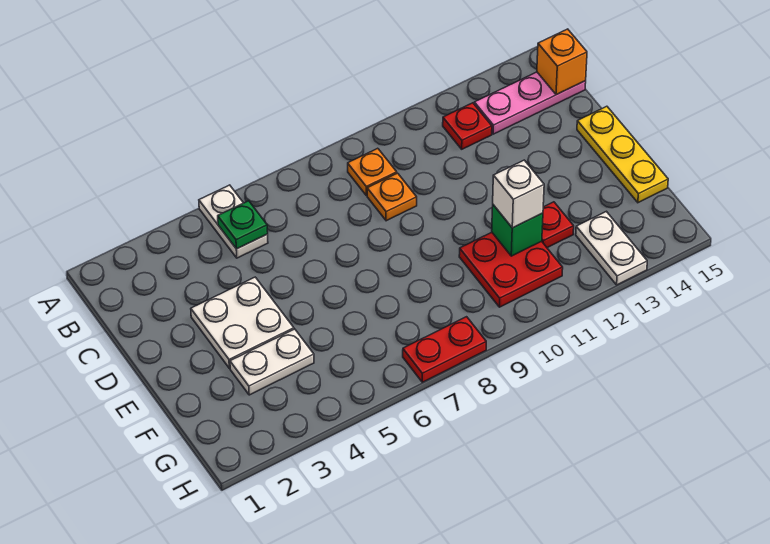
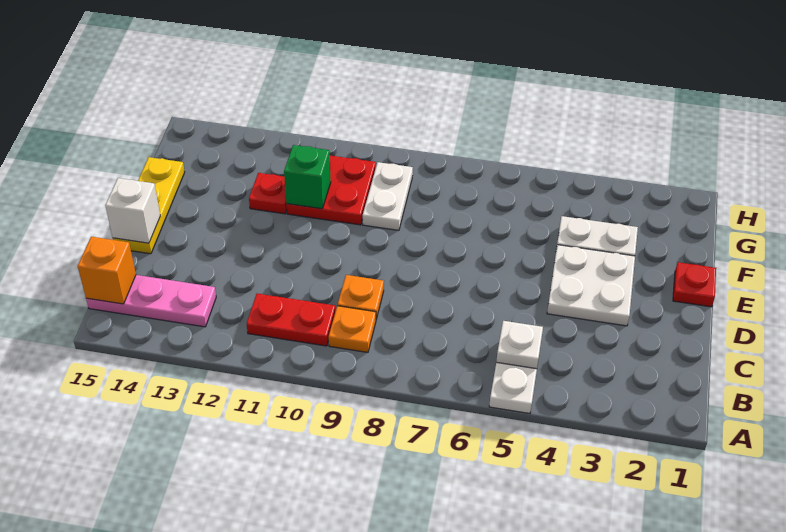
green plate B5 level 2 -> white plate B5 level 2
red plate B12 level 1 -> red plate E1 level 1
white brick F11 level 3 -> white brick D15 level 2
white plate G13:H13 level 1 -> white plate F9:G9 level 1
red plate H7:H8 level 1 -> red plate B10:B11 level 1

